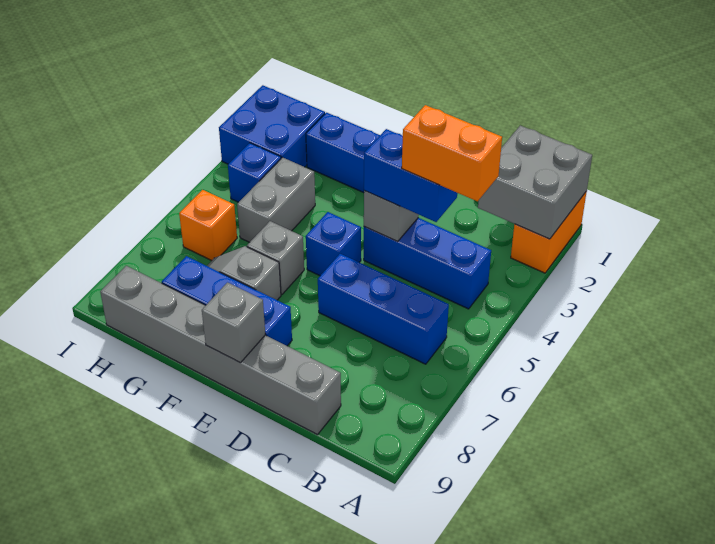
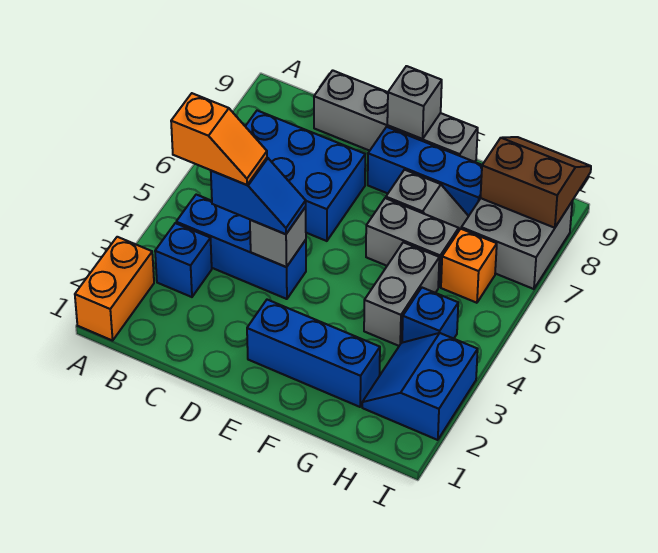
grey brick A1:B2 level 2 -> grey brick H7:I8 level 1
orange brick B4:C4 level 4 -> orange slope B4:C4 level 4 top B
blue brick B6:D6 level 1 -> blue brick B6:D7 level 1
blue brick C4:D4 level 3 -> blue slope C4:D4 level 3 top C
grey brick C9:H9 level 1 -> grey brick C9:F9 level 1
blue brick E5 level 1 -> blue brick B3 level 1
grey brick F6 level 1 -> grey brick F6:G6 level 1
blue brick H2:I3 level 1 -> blue slope H2:I3 level 1 top I
none -> brown slope H8:I9 level 2 top 8

